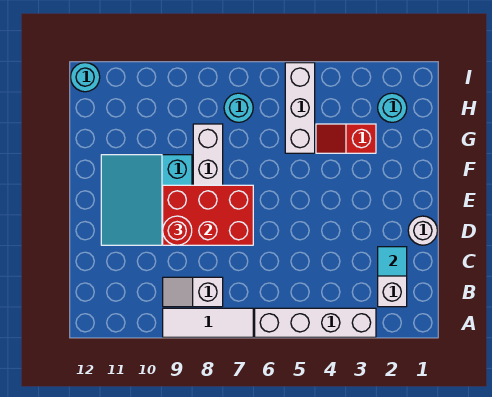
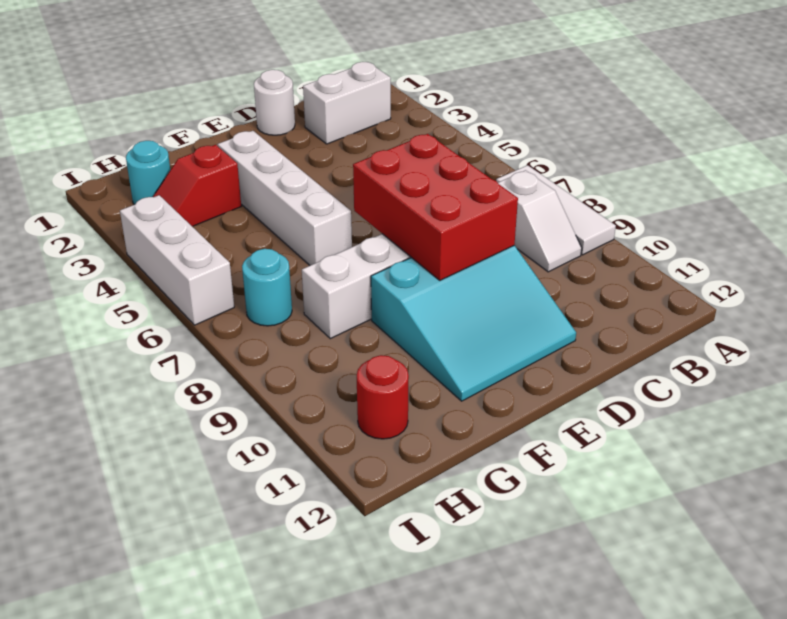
white brick A3:A6 level 1 -> white brick F3:F6 level 1
cyan tile C2 level 2 -> none
red round brick D9 level 3 -> red round brick H11 level 1
red slope G3:G4 level 1 top 3 -> red slope G3:H3 level 1 top G
white brick G5:I5 level 1 -> white brick I4:I6 level 1
cyan round brick I12 level 1 -> none

